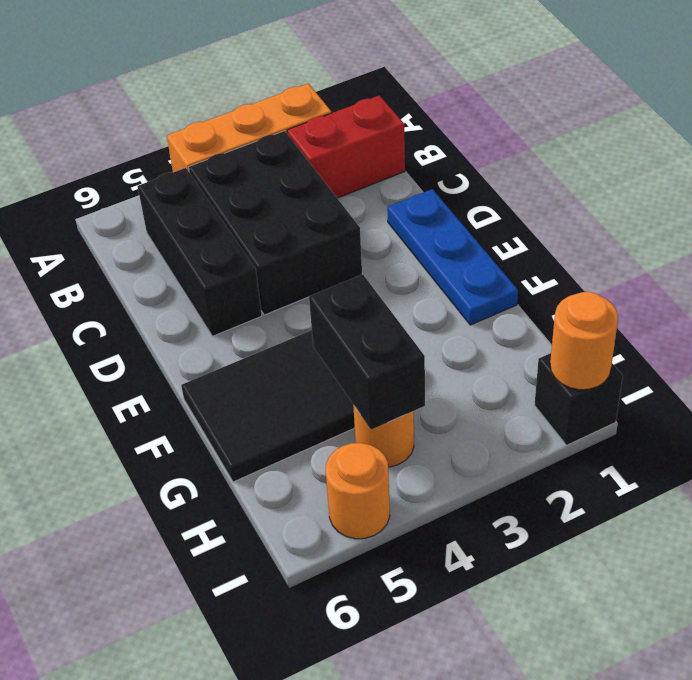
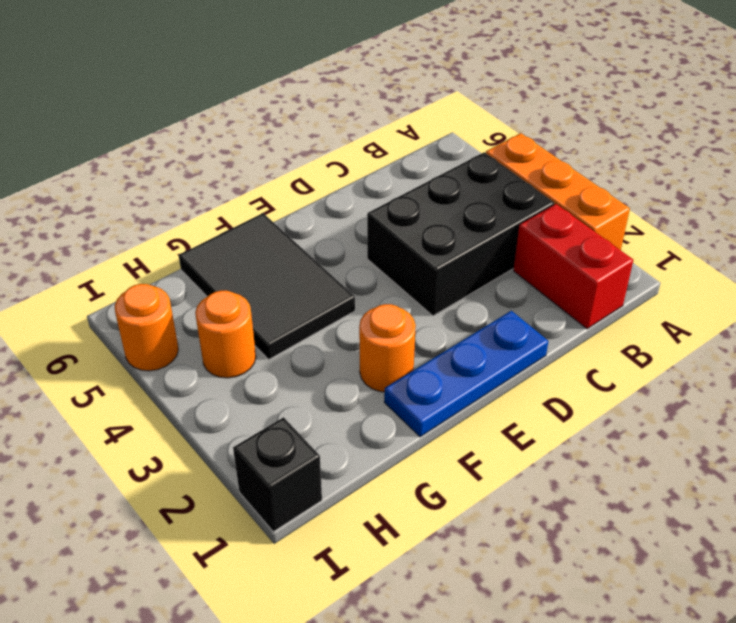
black brick B5:D5 level 1 -> none
black brick G4:H4 level 2 -> none
orange round brick I1 level 2 -> orange round brick F2 level 1

